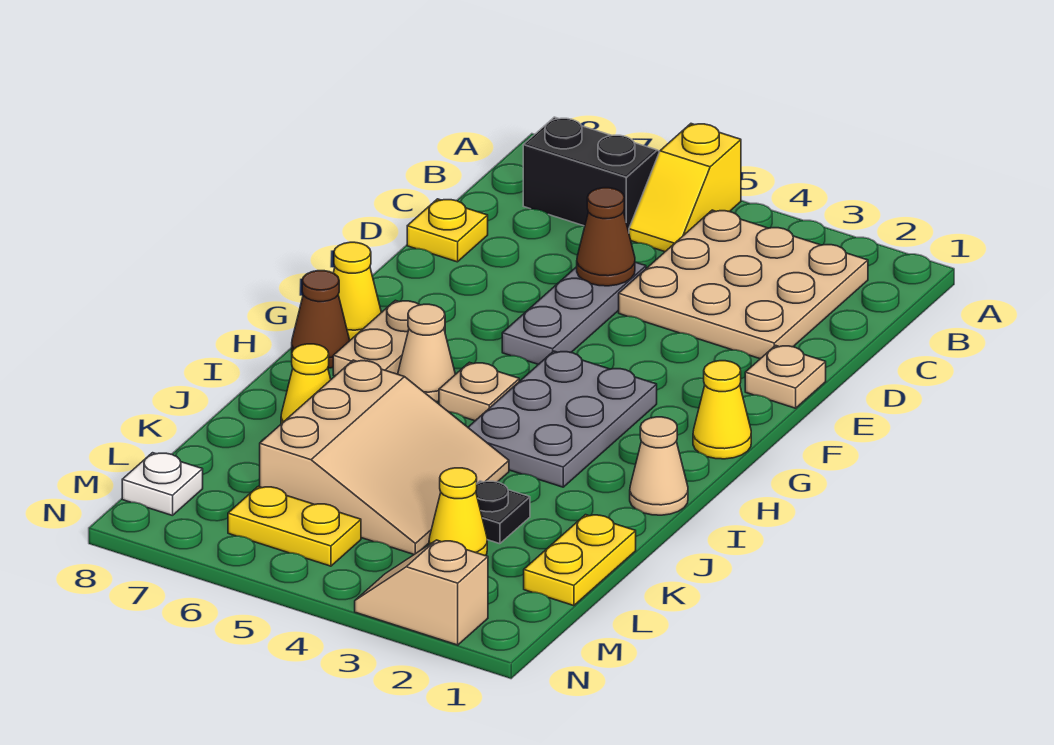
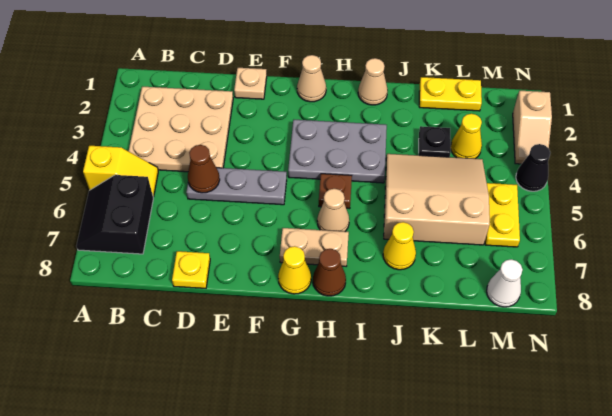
yellow cone G1 level 1 -> tan cone G1 level 1
tan plate H5 level 1 -> brown plate H5 level 1
white plate M8 level 1 -> white cone M8 level 1
none -> black cone N4 level 1

